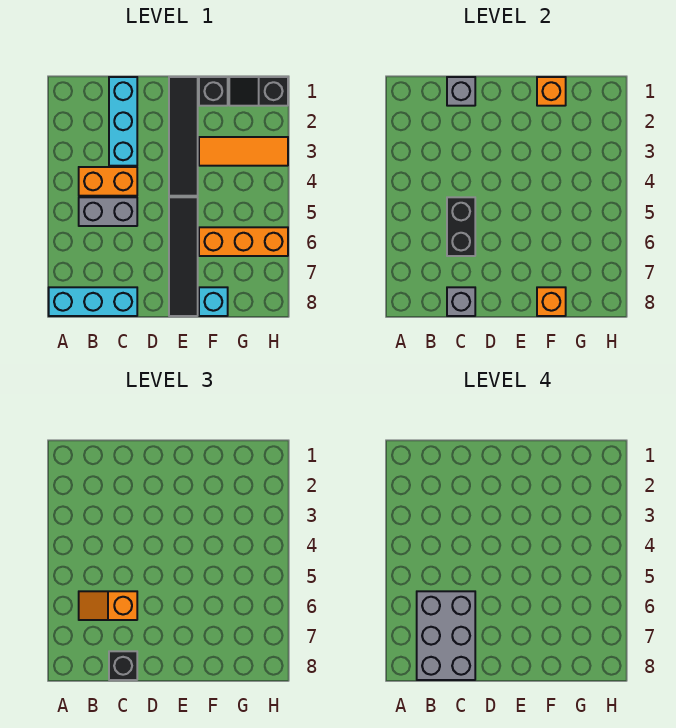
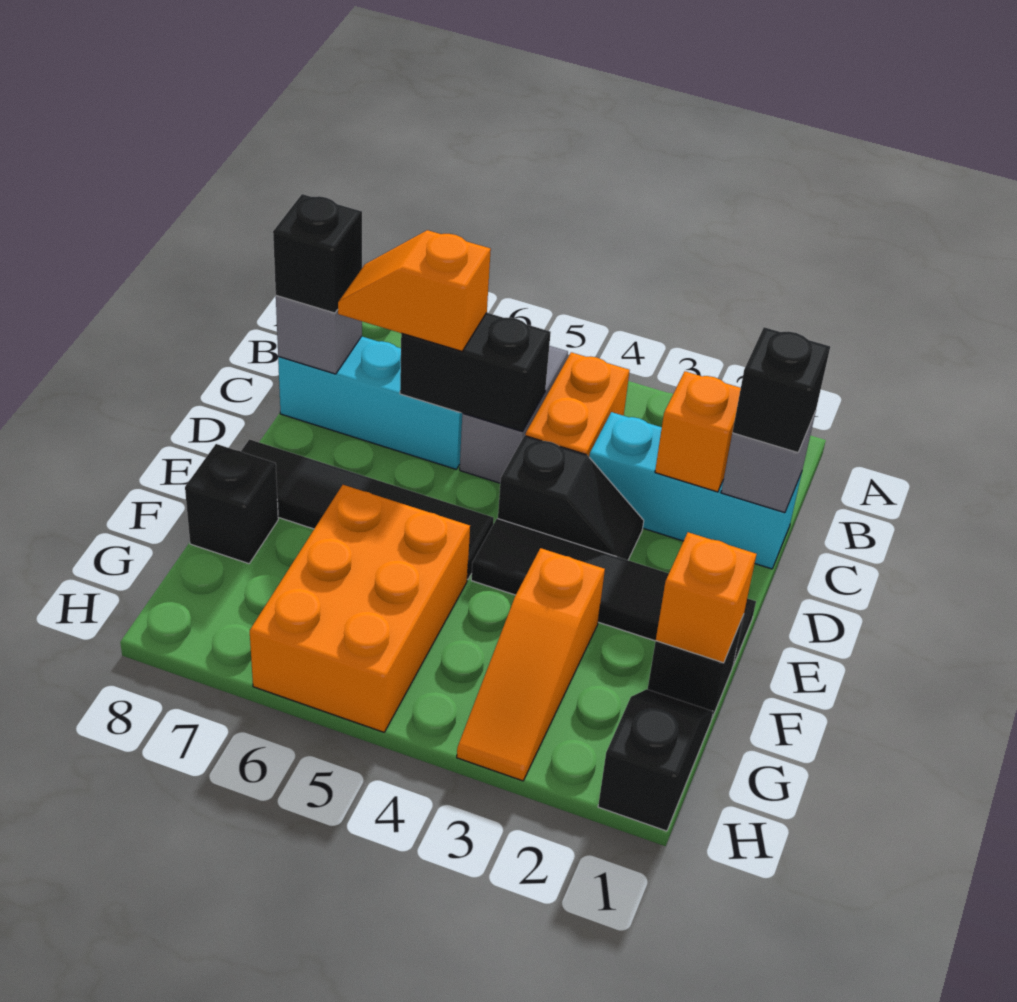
cyan brick A8:C8 level 1 -> cyan brick C6:C8 level 1
orange slope B6:C6 level 3 top C -> orange slope C6:C7 level 3 top 6
grey brick B6:C8 level 4 -> none
none -> black brick C1 level 3
none -> black slope D3:D4 level 1 top 4
orange tile F3:H3 level 1 -> orange slope F3:H3 level 1 top F
orange brick F6:H6 level 1 -> orange brick F5:H6 level 1
cyan brick F8 level 1 -> black brick F8 level 1
orange brick F8 level 2 -> orange brick C2 level 2

